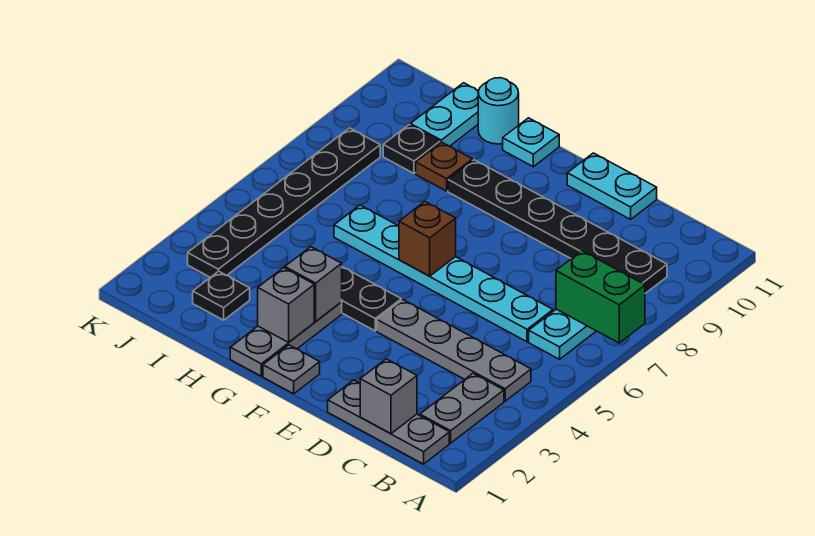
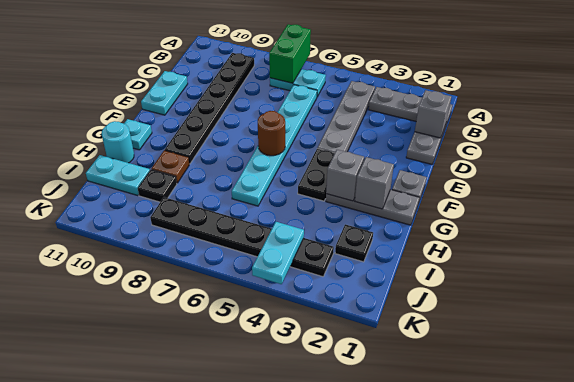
brown brick F6 level 2 -> brown round brick F6 level 2
none -> cyan plate J4:K4 level 2

